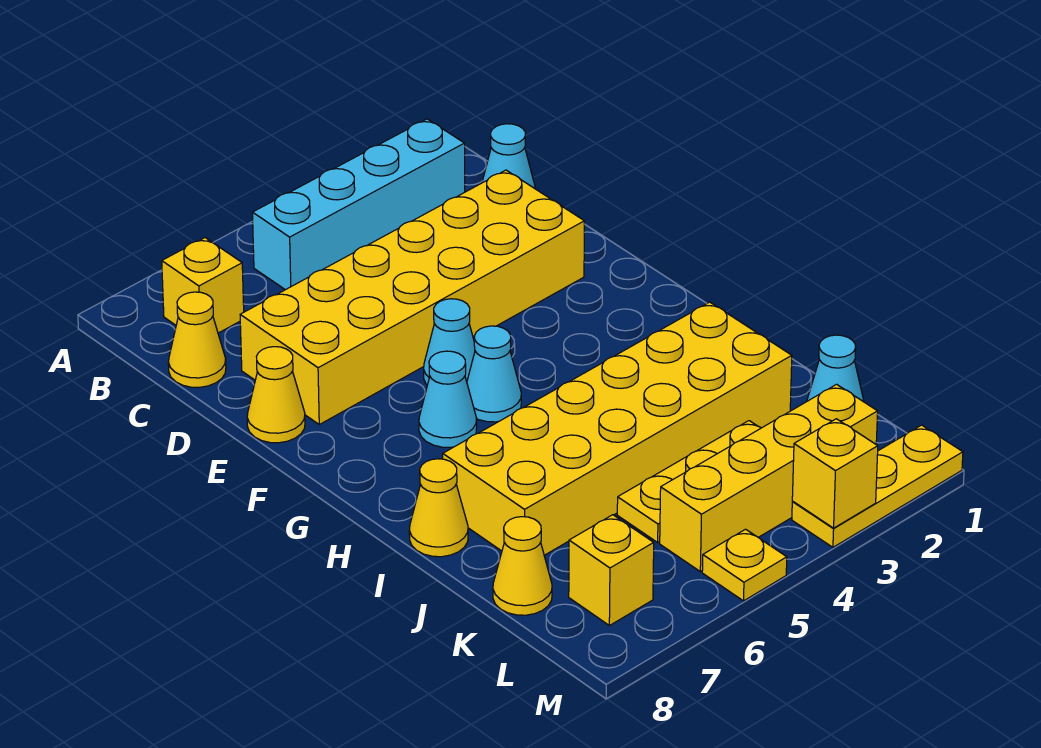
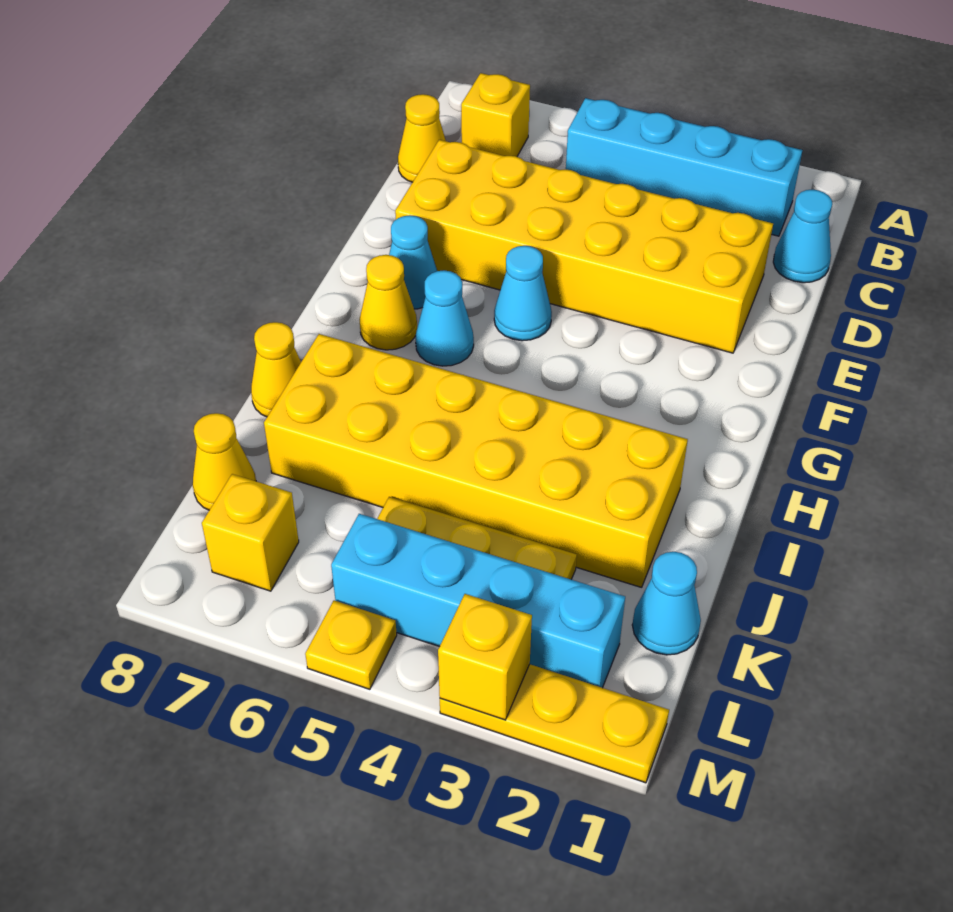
yellow cone E8 level 1 -> yellow cone G7 level 1
cyan cone G5 level 1 -> cyan cone F7 level 1
yellow brick L2:L5 level 1 -> cyan brick L2:L5 level 1

